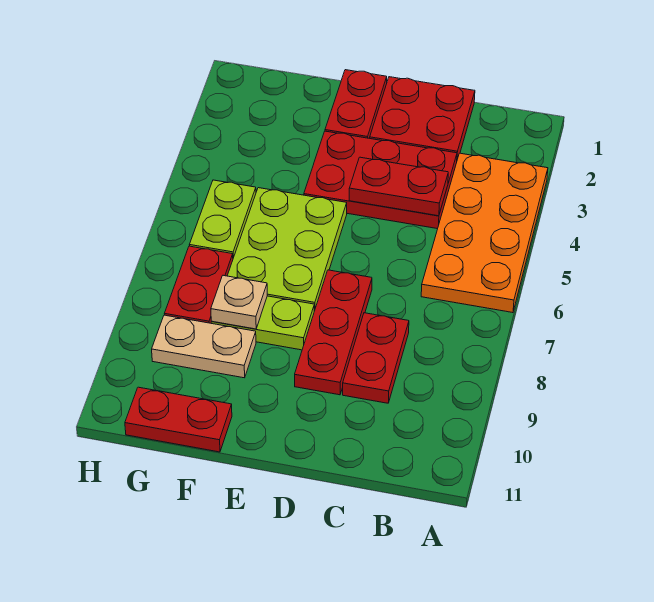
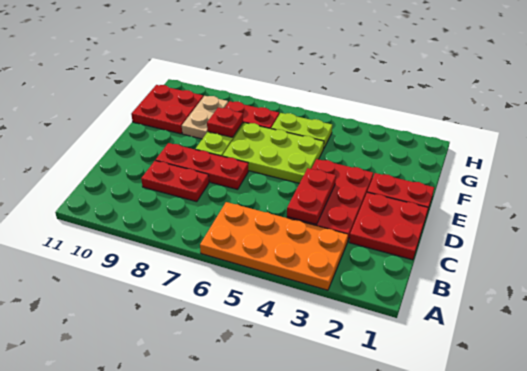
tan plate F8 level 2 -> red plate F8 level 2
red plate F11:G11 level 1 -> red plate F10:G11 level 1

